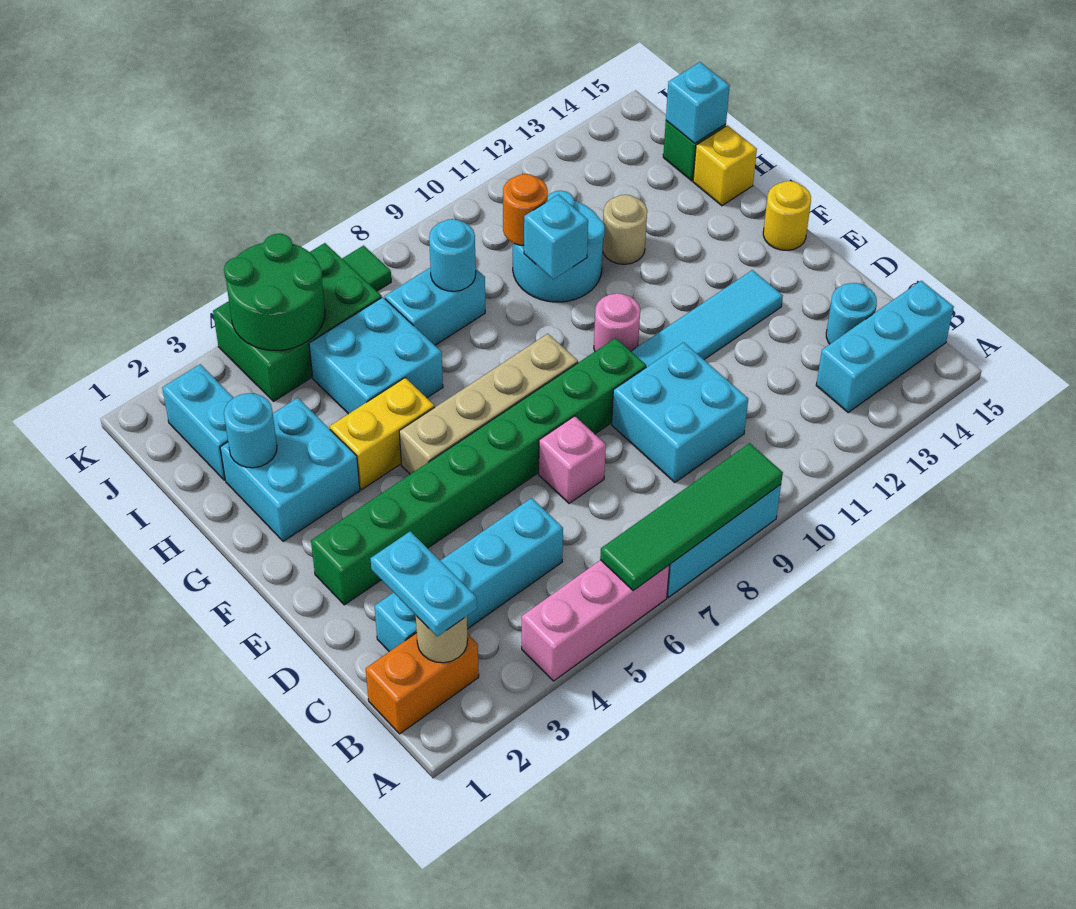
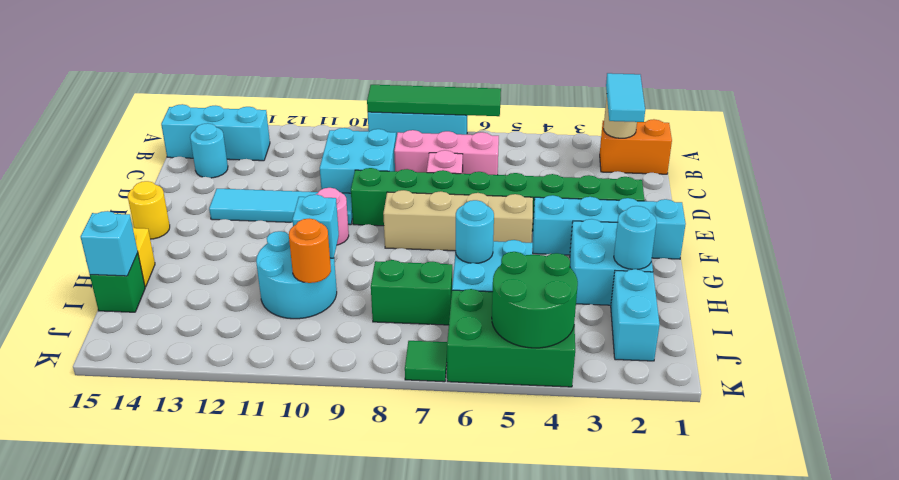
pink brick A4:A6 level 1 -> pink brick C6:C8 level 1
cyan plate B2:C2 level 3 -> cyan tile B2:C2 level 3
cyan brick C2:C5 level 1 -> cyan brick F1:F4 level 1
yellow brick G4:G5 level 1 -> none
tan round brick H12 level 1 -> none
cyan brick I7:I8 level 1 -> green brick I7:I8 level 1
cyan round brick I8 level 2 -> cyan round brick H6 level 2

